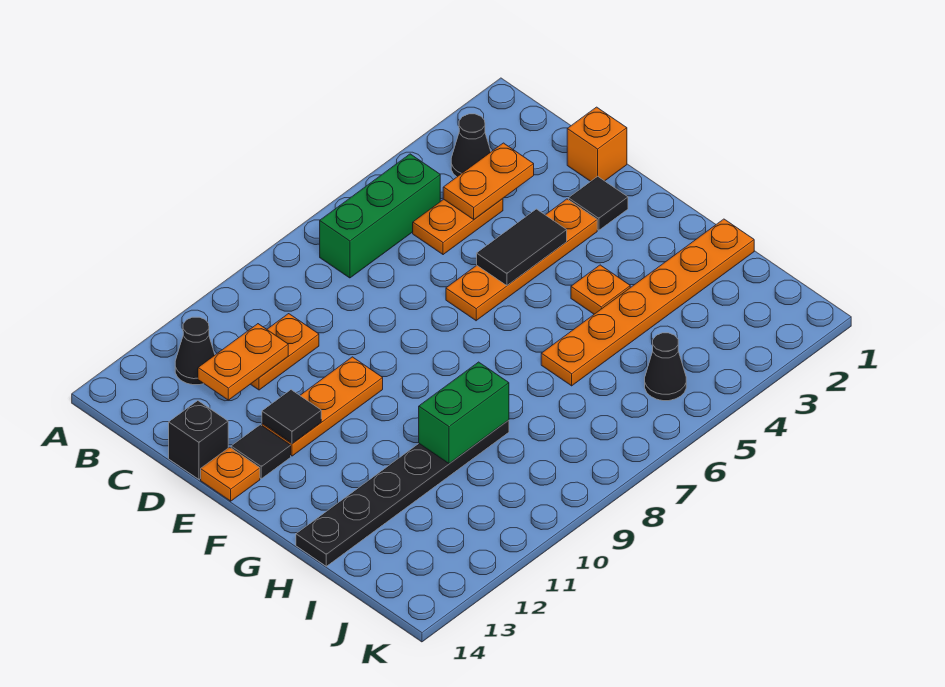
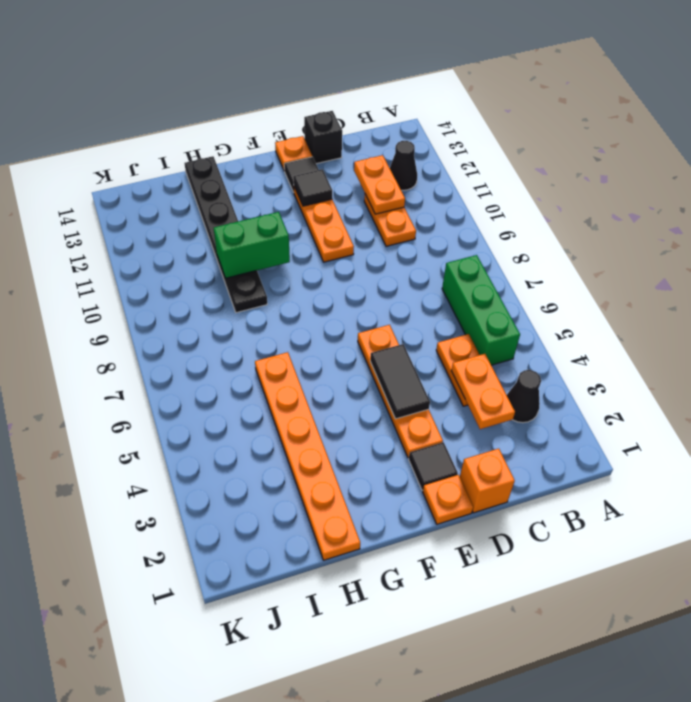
orange plate G4 level 1 -> orange plate E1 level 1
green brick H9:H10 level 2 -> green brick G10:H10 level 2
black cone J5 level 1 -> none

